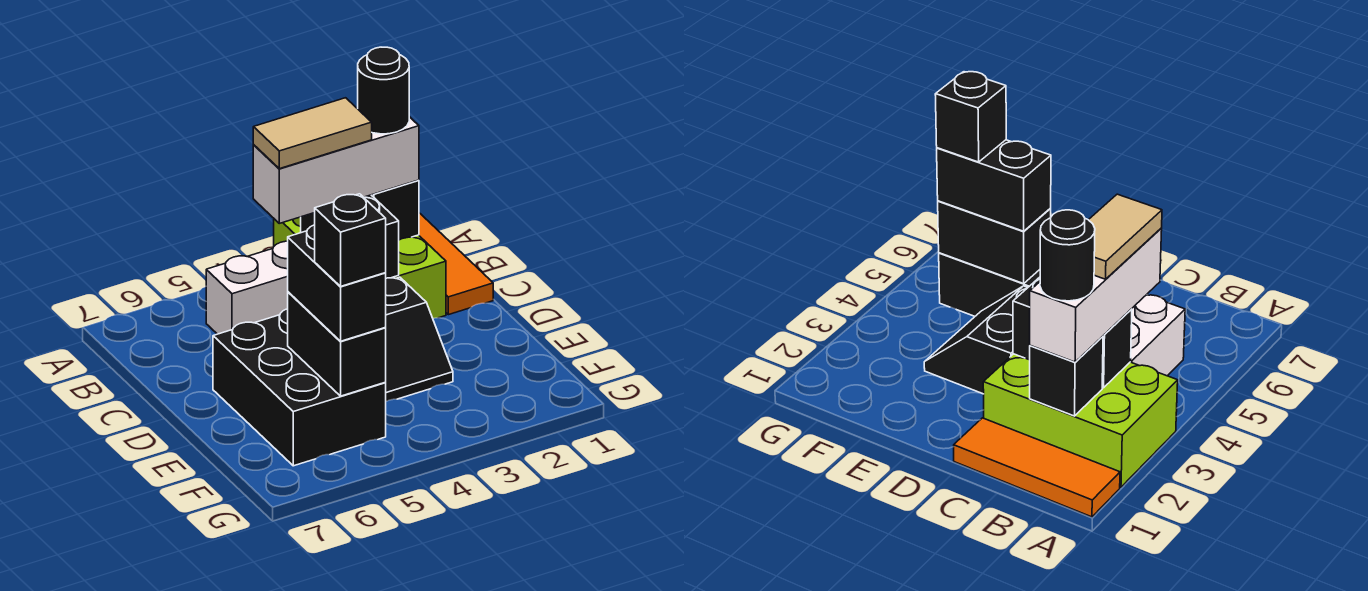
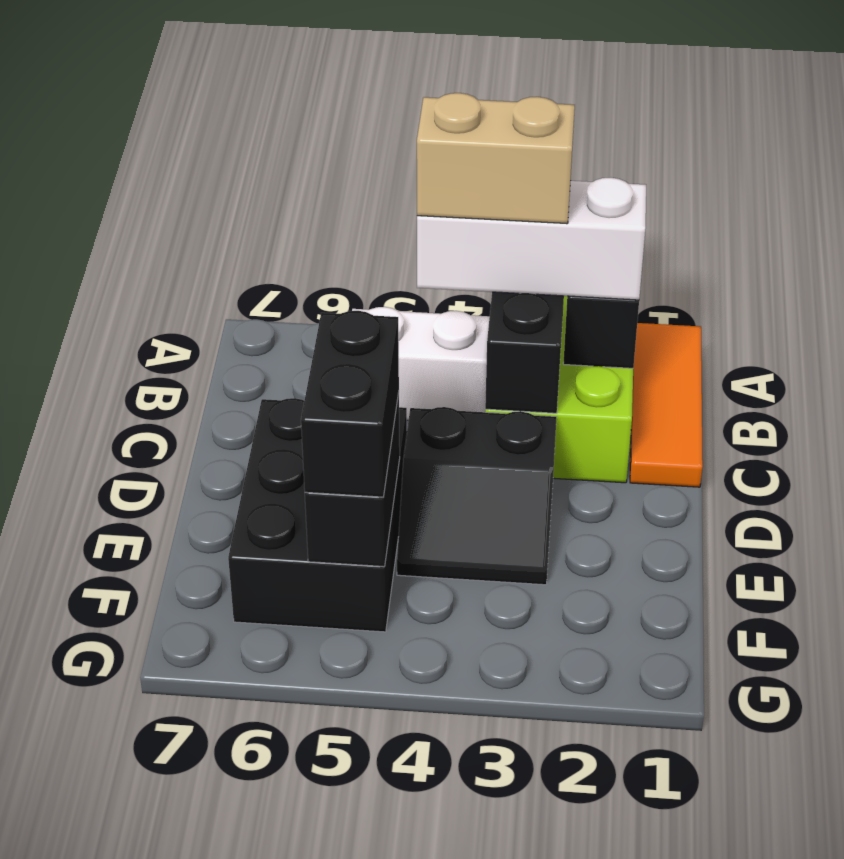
black round brick B2 level 4 -> none
tan tile B3:B4 level 4 -> tan brick B3:B4 level 4
black brick F5 level 4 -> none

